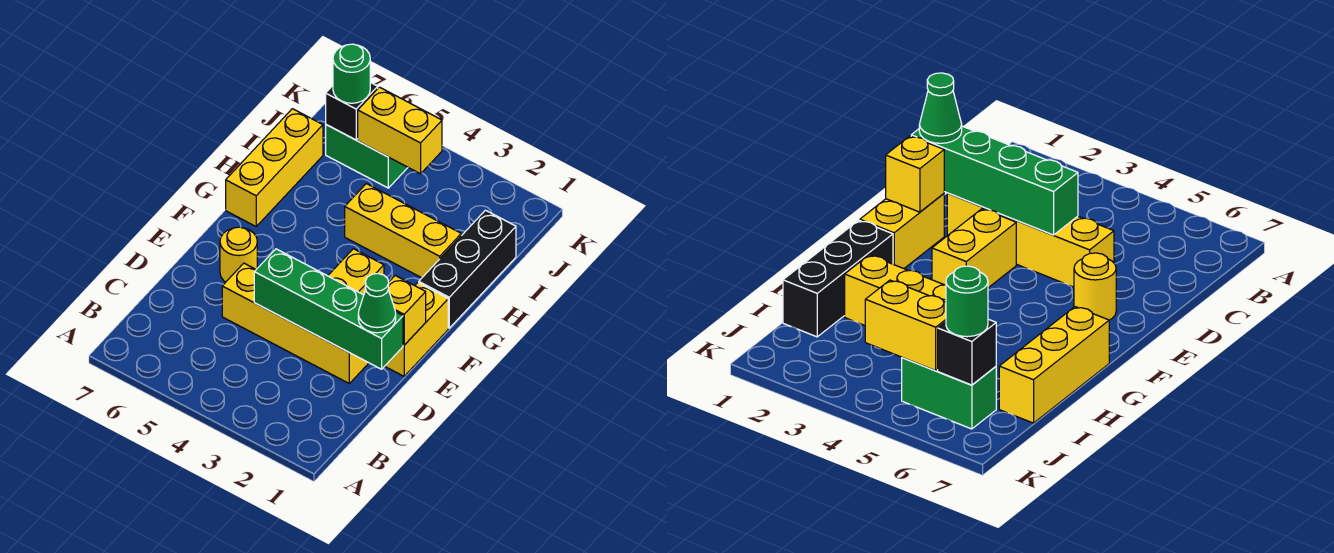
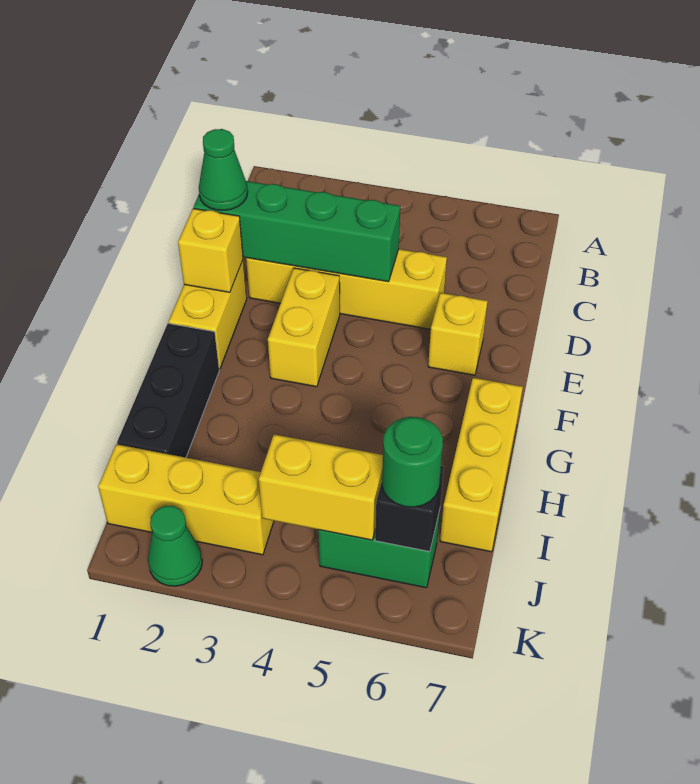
yellow round brick E6 level 1 -> yellow brick E6 level 1
yellow brick H2:H4 level 1 -> yellow brick J1:J3 level 1
none -> green cone K2 level 1

